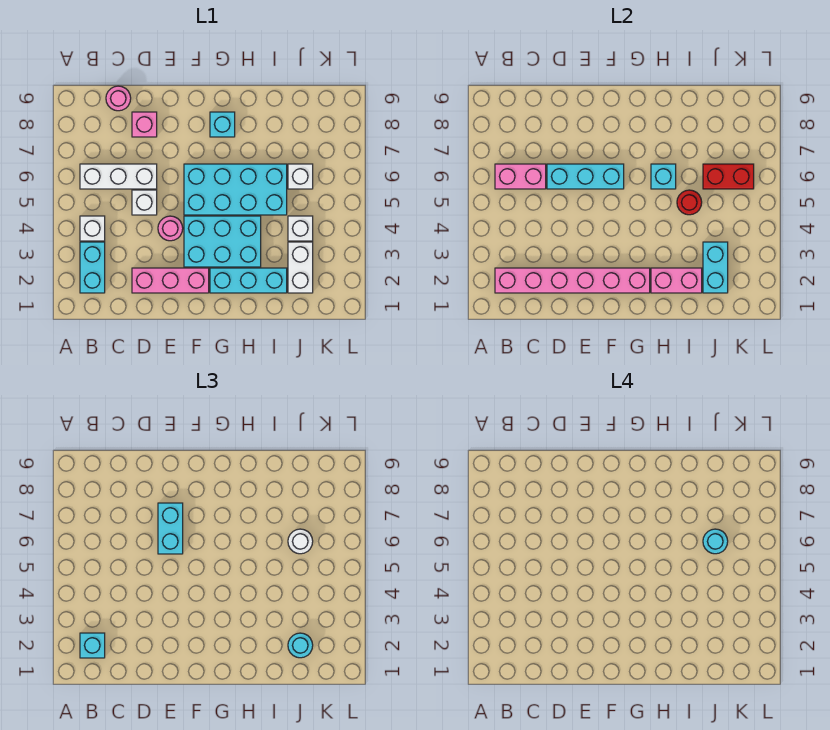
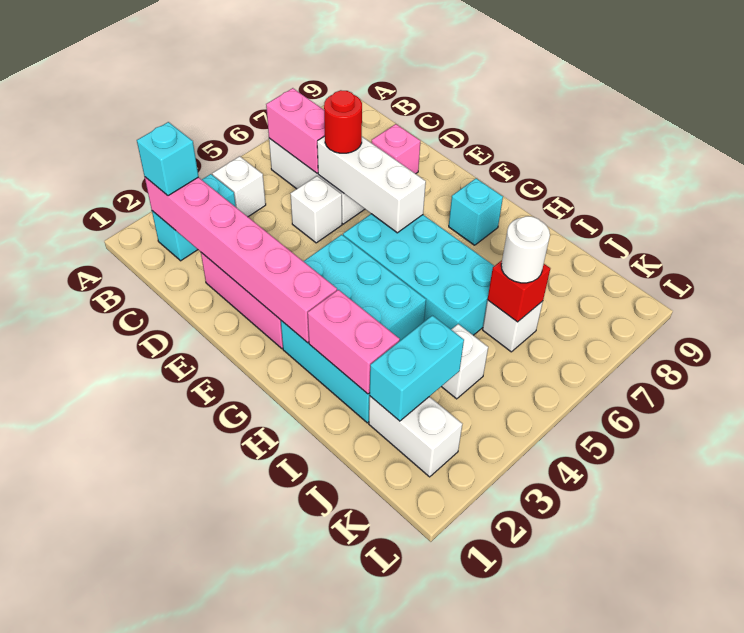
pink round brick C9 level 1 -> none
cyan brick D6:F6 level 2 -> white brick D6:F6 level 2
pink round brick E4 level 1 -> none
cyan brick E6:E7 level 3 -> none
cyan brick H6 level 2 -> none
red round brick I5 level 2 -> red round brick D6 level 3
white brick J2:J3 level 1 -> white brick J2:K2 level 1
cyan round brick J2 level 3 -> none
red brick J6:K6 level 2 -> red brick J6 level 2
cyan round brick J6 level 4 -> none

